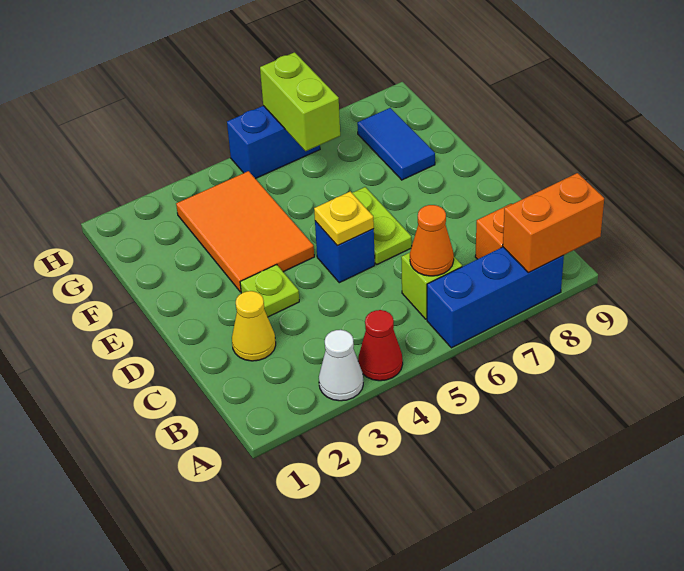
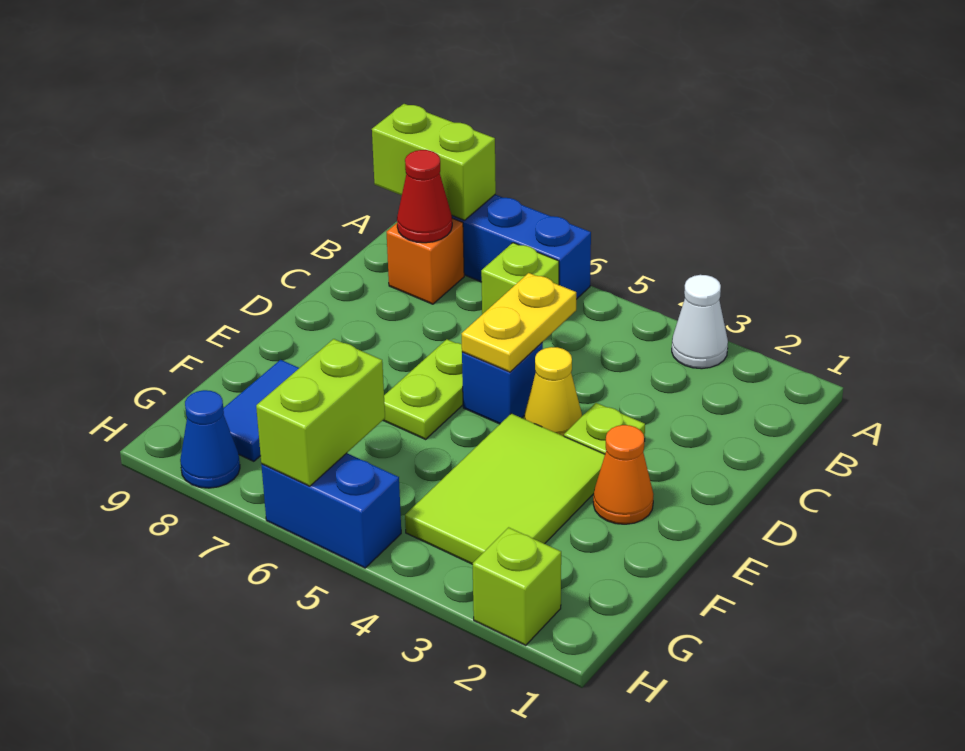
red cone A4 level 1 -> red cone B8 level 2
orange brick A8:A9 level 2 -> lime brick A8:A9 level 2
orange cone B6 level 2 -> orange cone E2 level 1
yellow cone C2 level 1 -> yellow cone D4 level 1
yellow plate D5 level 2 -> yellow plate C5:D5 level 2
orange tile E3:G4 level 1 -> lime tile E3:G4 level 1
none -> lime brick H2 level 1
none -> blue cone H8 level 1

